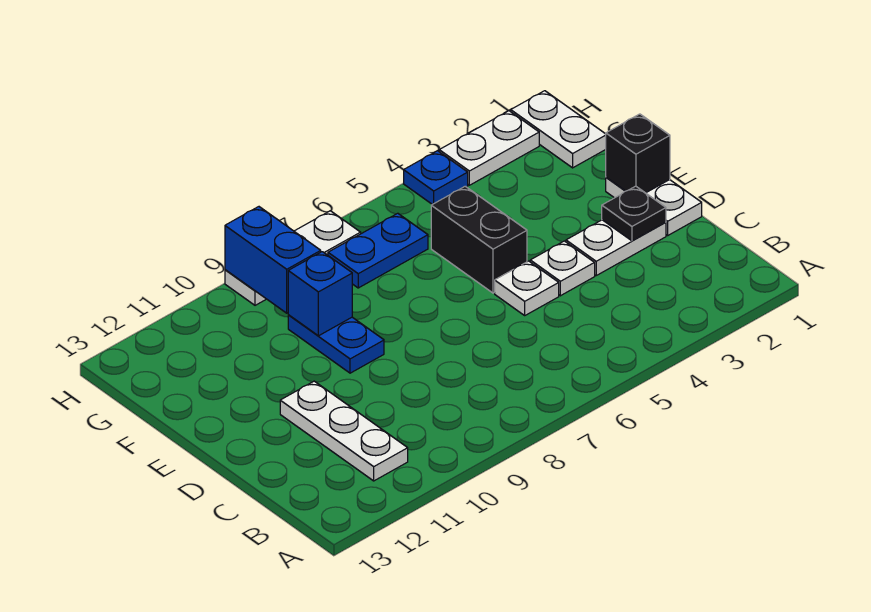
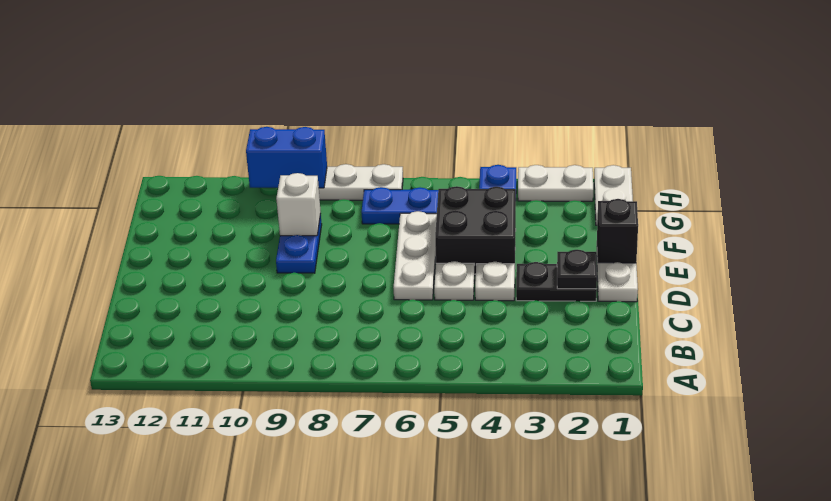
white plate B11:D11 level 1 -> white plate D6:F6 level 1
white plate D2:D3 level 1 -> black plate D2:D3 level 1
black brick E5:F5 level 1 -> black brick E4:F5 level 1
blue brick F9 level 2 -> white brick F9 level 2
blue brick G9:H9 level 2 -> blue brick H9:H10 level 2

